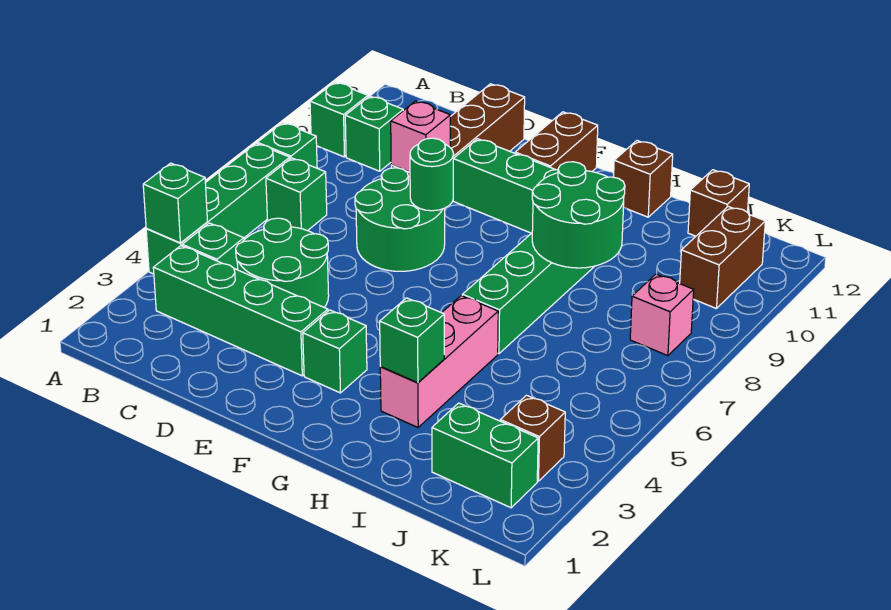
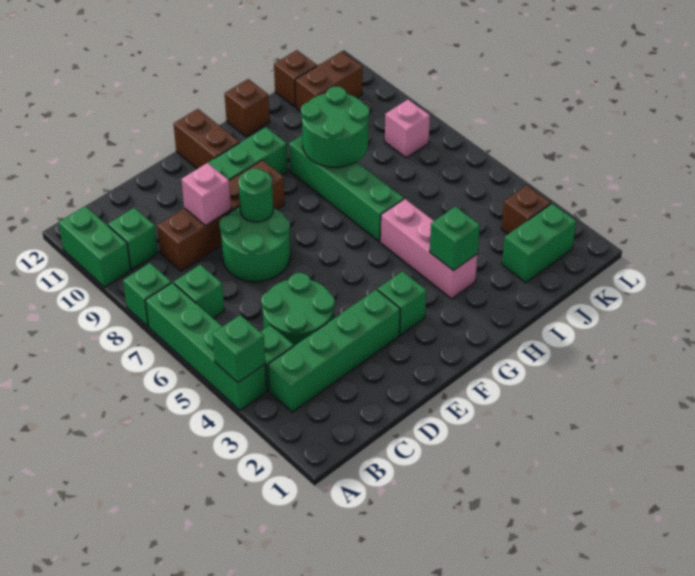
green brick A10 level 1 -> green brick A10:A11 level 1
brown brick D9:D12 level 1 -> brown brick C9:F9 level 1
brown brick K10:K11 level 1 -> brown brick J11:K11 level 1

